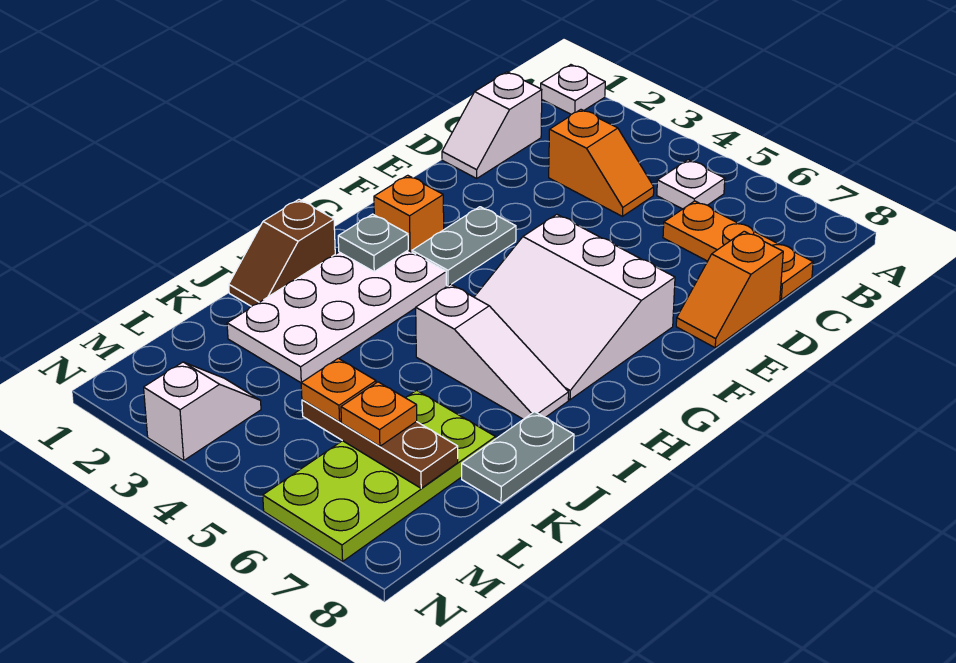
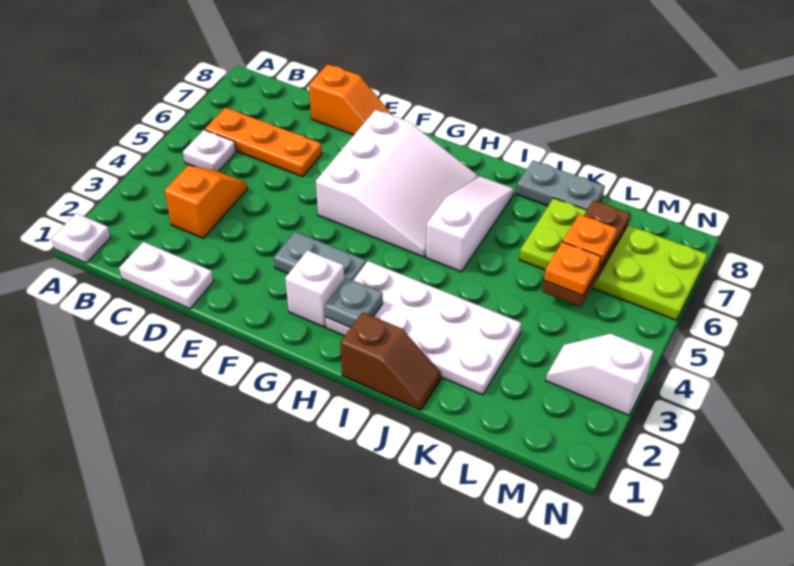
white slope C1:D1 level 1 top C -> white plate C1:D1 level 1
orange plate C6:C8 level 1 -> orange plate B6:D6 level 1
orange brick G2 level 1 -> white brick G2 level 1

